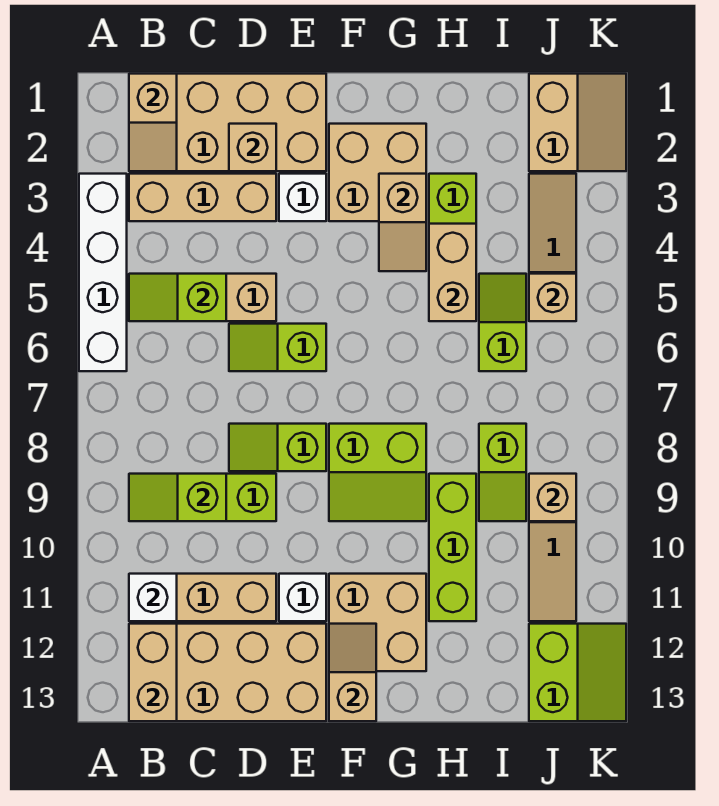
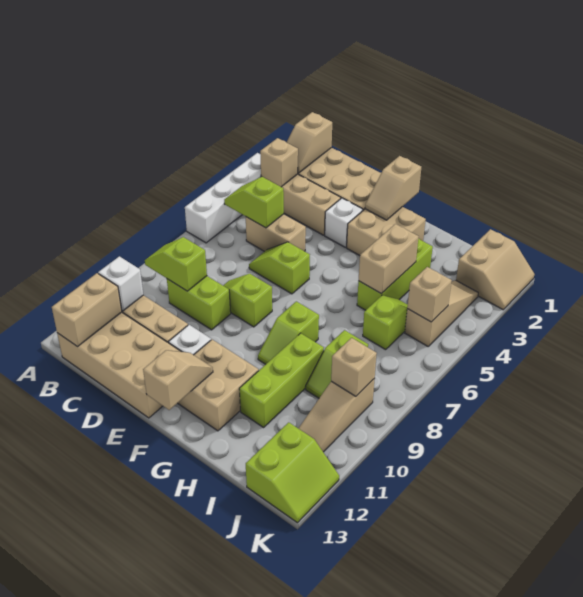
tan brick D2 level 2 -> tan brick B3 level 2
lime slope F8:G9 level 1 top 8 -> lime slope G8:G9 level 1 top 8
tan slope G3:G4 level 2 top 3 -> tan slope F1:F2 level 2 top 1

